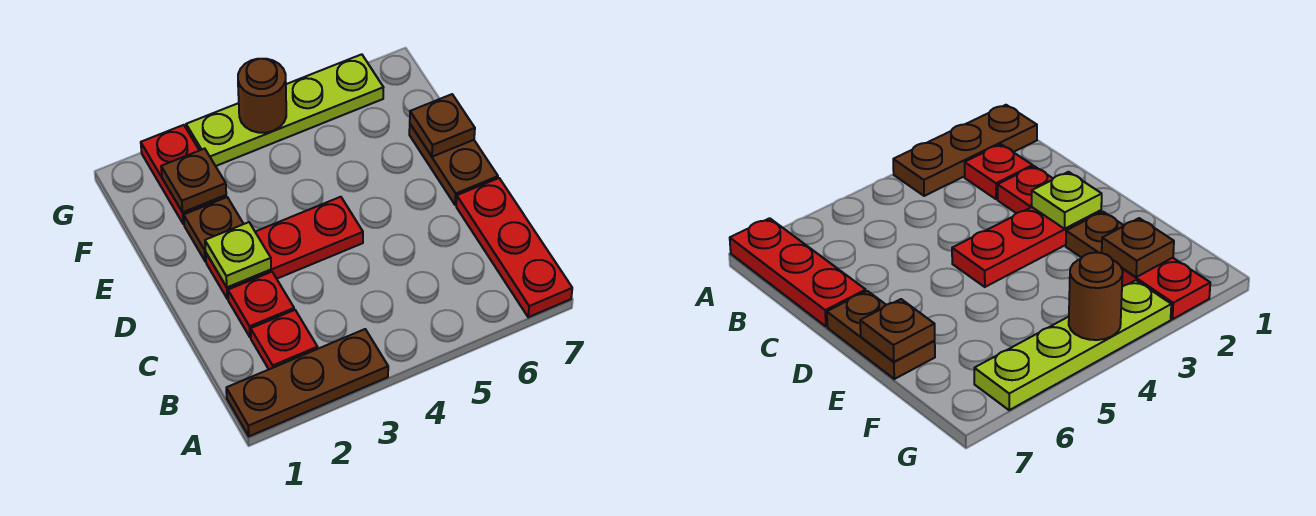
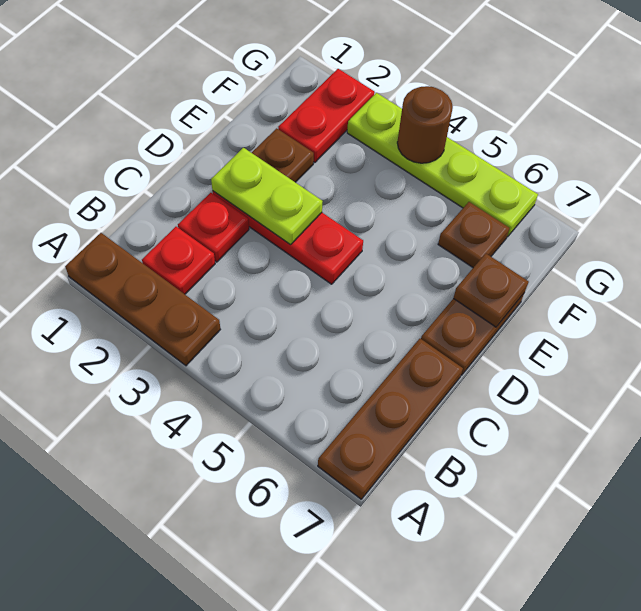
red plate A7:C7 level 1 -> brown plate A7:C7 level 1
lime plate D2 level 2 -> lime plate D2:D3 level 2
brown plate F2 level 2 -> brown plate F6 level 1

